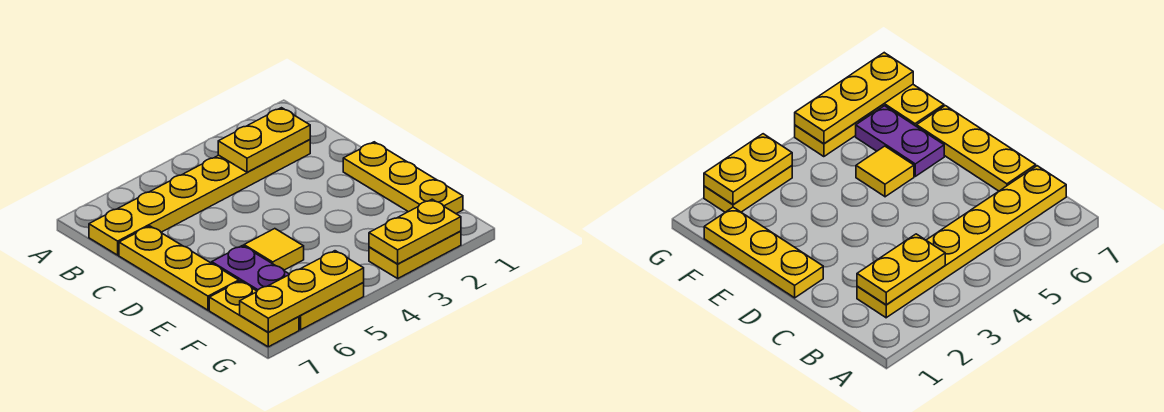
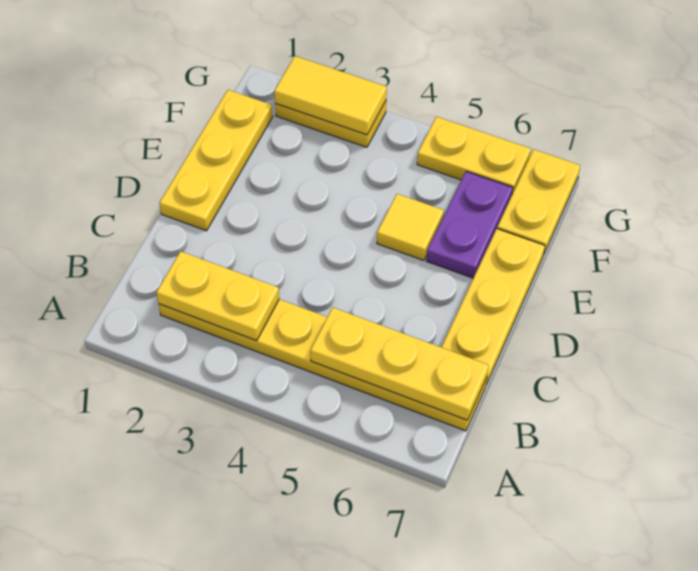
yellow plate G2:G3 level 2 -> yellow tile G2:G3 level 2
yellow plate G5:G7 level 2 -> yellow plate B5:B7 level 2

